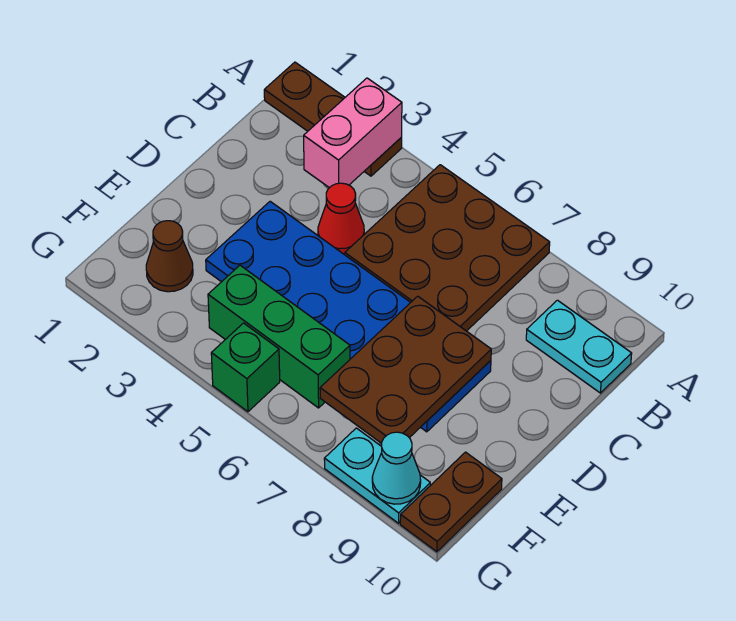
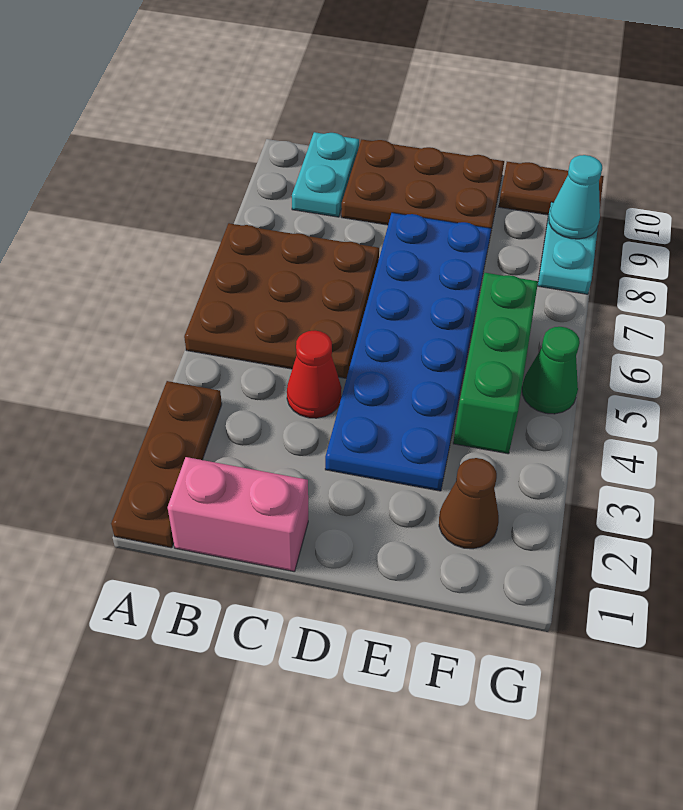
pink brick A3:B3 level 2 -> pink brick B1:C1 level 1
brown plate D7:F8 level 2 -> brown plate C9:E10 level 1
green brick G5 level 1 -> green cone G5 level 1

